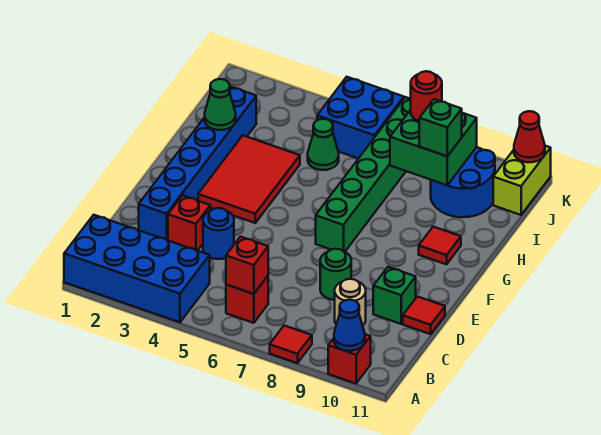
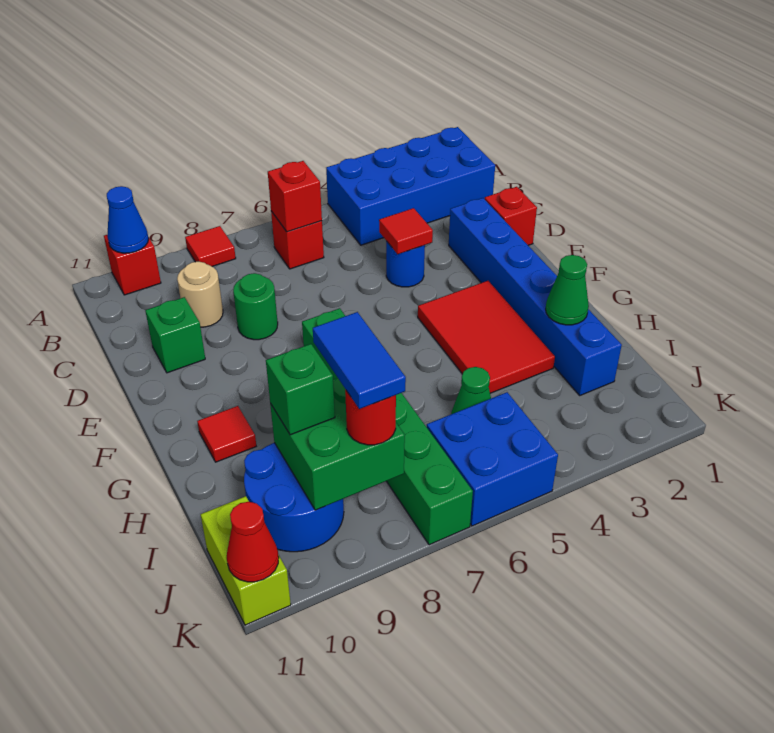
red brick D3 level 1 -> red brick D1 level 1
red tile D11 level 1 -> red tile D4 level 2
none -> blue tile I8:J8 level 4

